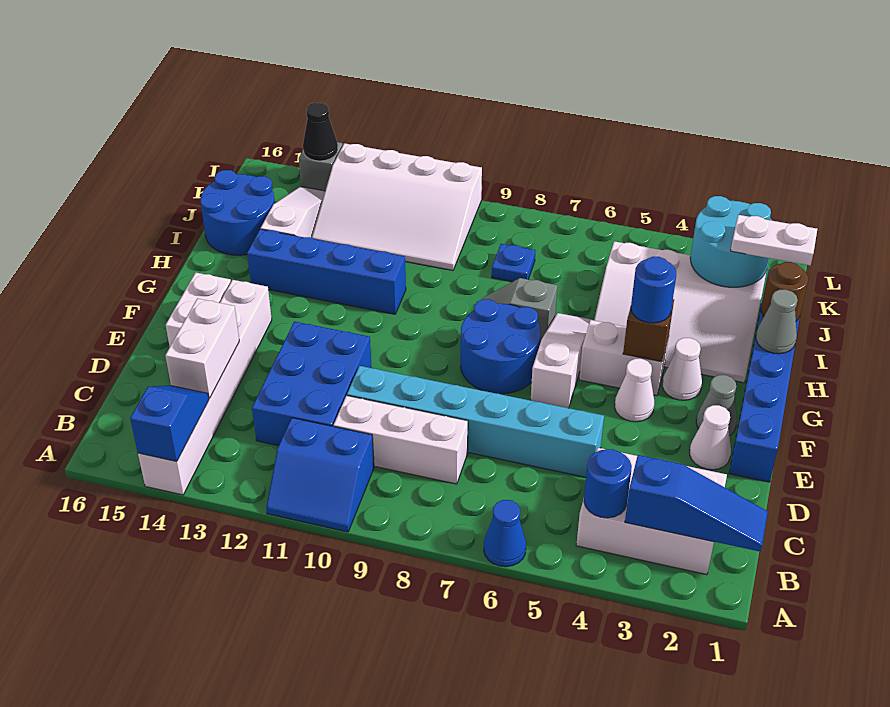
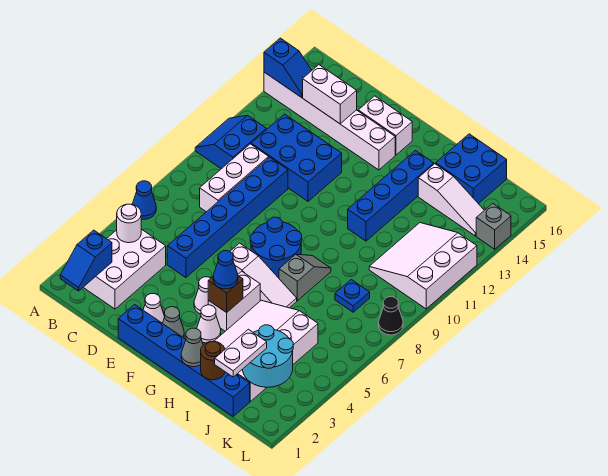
blue slope B1:B3 level 2 top 3 -> blue slope B1:B2 level 2 top 2
blue round brick B4 level 2 -> white round brick B4 level 2
cyan brick D5:D10 level 1 -> blue brick D5:D10 level 1
blue round brick G4 level 3 -> blue cone G4 level 3
blue round brick I15:J16 level 1 -> blue brick I15:J16 level 1
white slope J10:L13 level 1 top L -> white slope J10:L12 level 1 top L
black cone L14 level 2 -> black cone L8 level 1

